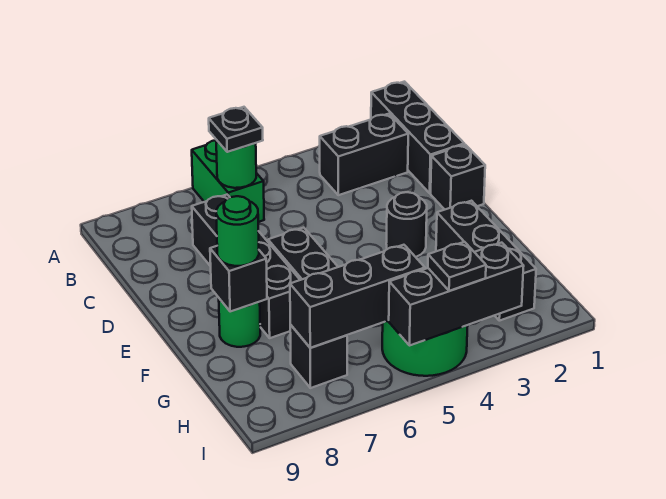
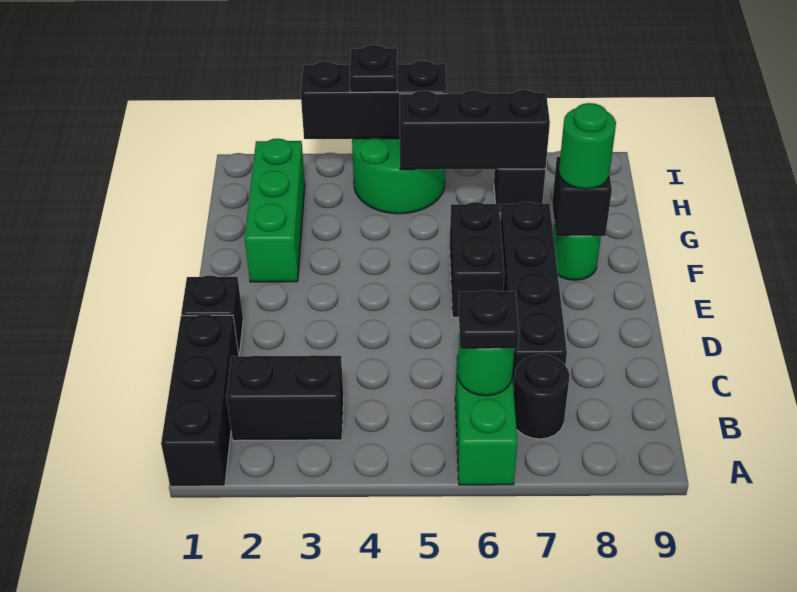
black round brick E3 level 1 -> black round brick B7 level 1
black brick F2:H2 level 1 -> green brick F2:H2 level 1

